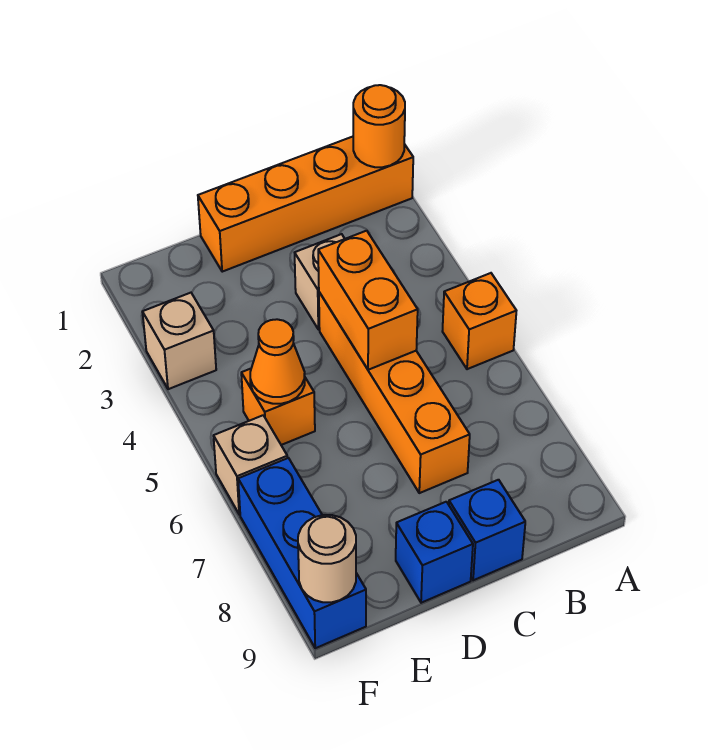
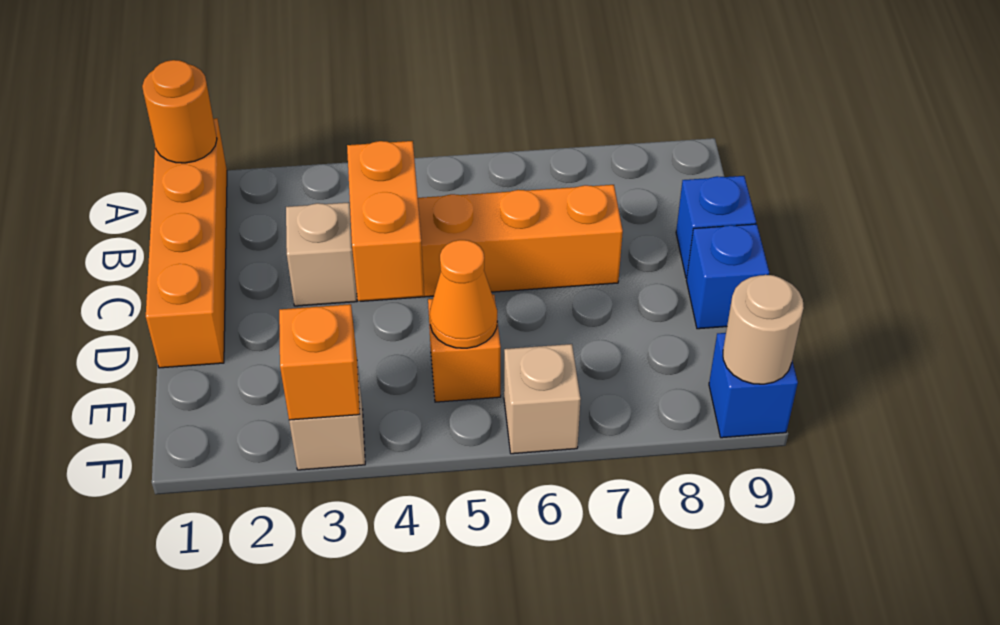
orange brick A5 level 1 -> orange brick F3 level 2
orange brick C4:C5 level 2 -> orange brick C4:D4 level 2
blue brick F7:F9 level 1 -> blue brick F9 level 1

